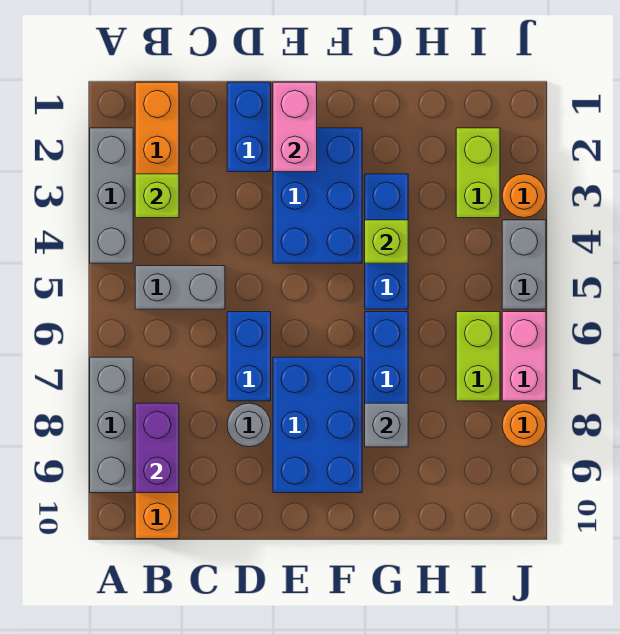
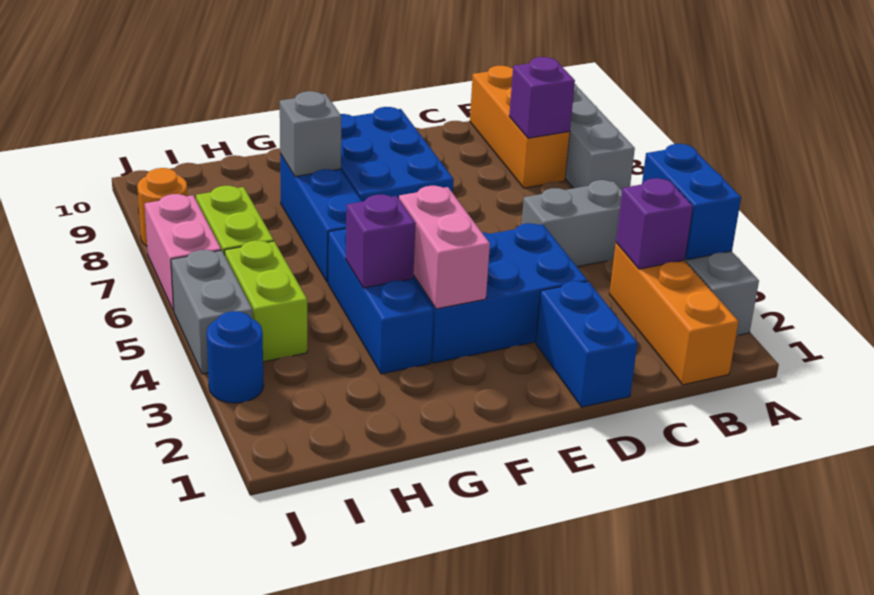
lime brick B3 level 2 -> purple brick B3 level 2
purple brick B8:B9 level 2 -> purple brick B8 level 2
blue brick D6:D7 level 1 -> blue brick A3:A4 level 2
grey round brick D8 level 1 -> none
pink brick E1:E2 level 2 -> pink brick F3:F4 level 2
blue brick E2:F4 level 1 -> blue brick D3:F4 level 1
lime brick G4 level 2 -> purple brick G4 level 2
lime brick I2:I3 level 1 -> lime brick I4:I5 level 1
orange round brick J3 level 1 -> blue round brick J3 level 1

